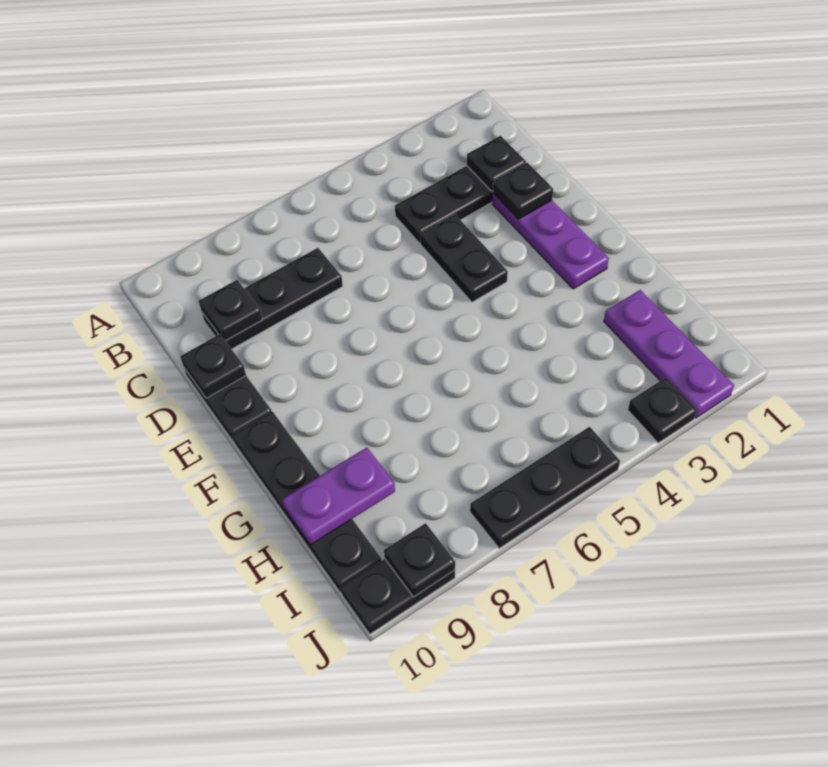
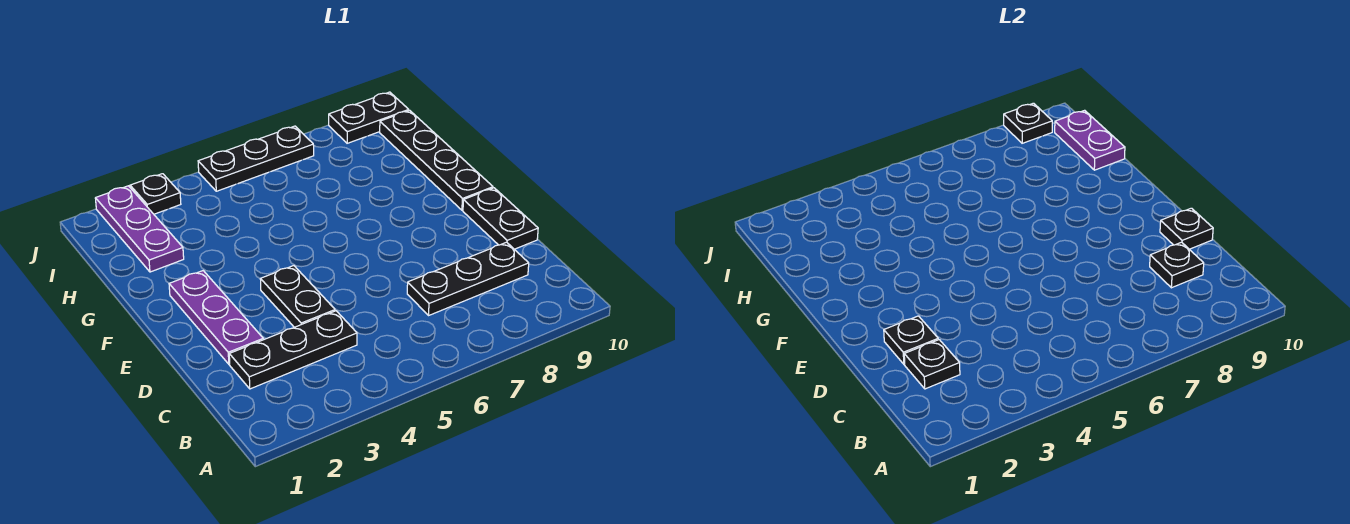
purple plate H9:H10 level 2 -> purple plate H10:I10 level 2

